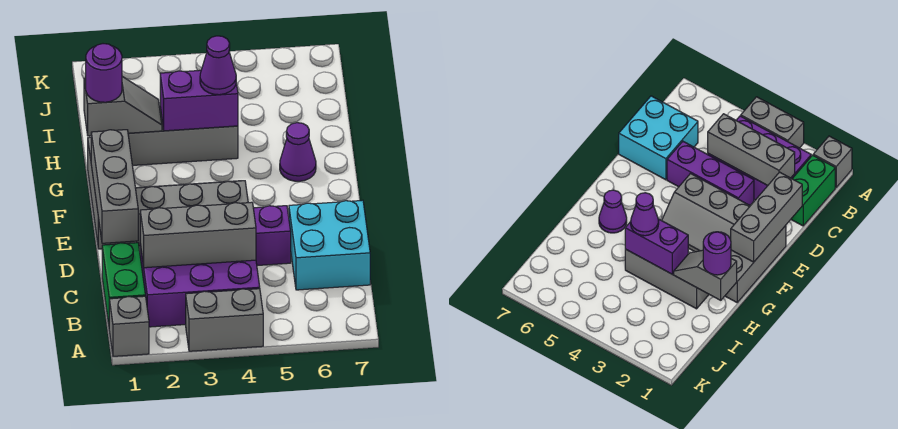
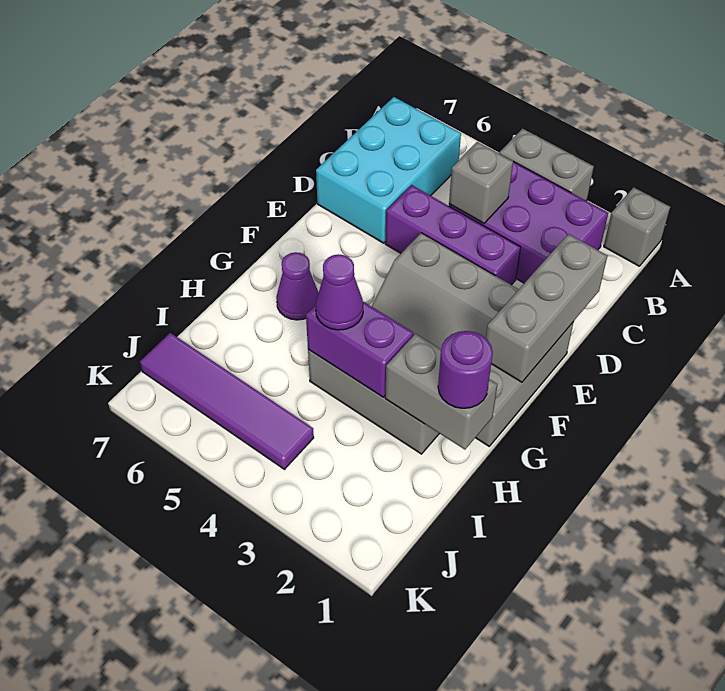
green brick B1:C1 level 1 -> none
grey brick C2:C4 level 2 -> grey brick C4 level 2
cyan brick C6:D7 level 1 -> cyan brick B6:D7 level 1
grey slope H1:H2 level 2 top 1 -> grey brick H1:H2 level 2
none -> purple tile J4:J7 level 1

